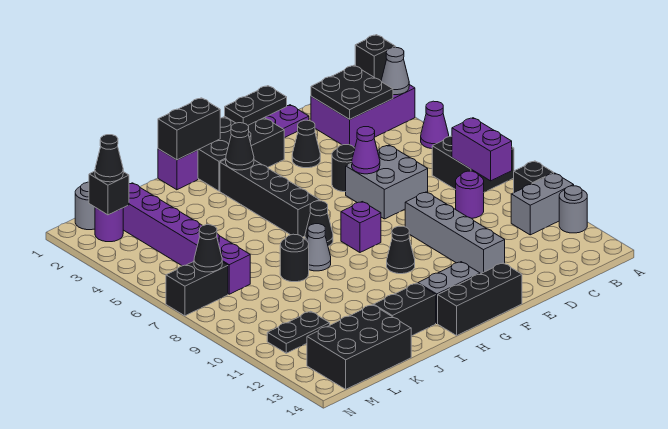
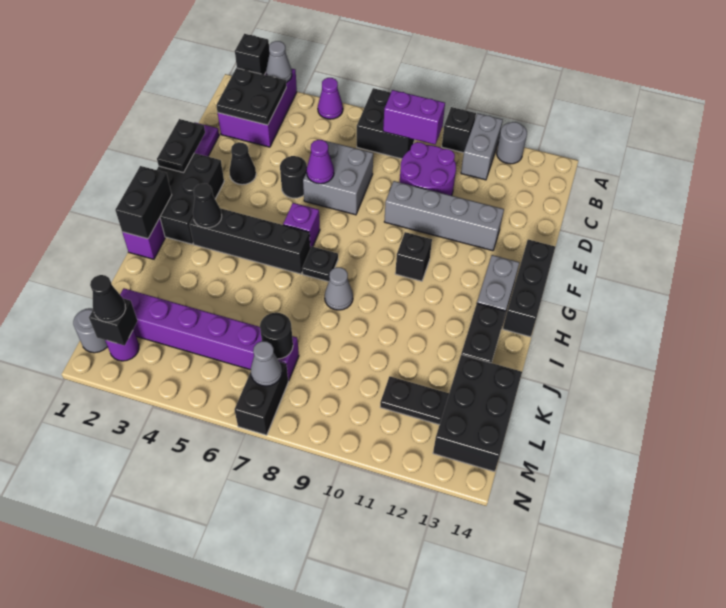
purple round brick C9 level 1 -> purple round brick C9:D10 level 1
purple brick G8 level 1 -> purple brick G6 level 1
black cone G10 level 1 -> black brick G10 level 1
black cone H7 level 1 -> black plate H7 level 1
black round brick J8 level 1 -> black round brick L7 level 2
black plate L11:M11 level 1 -> black plate L11:L12 level 1
black cone M7 level 2 -> grey cone M7 level 2

